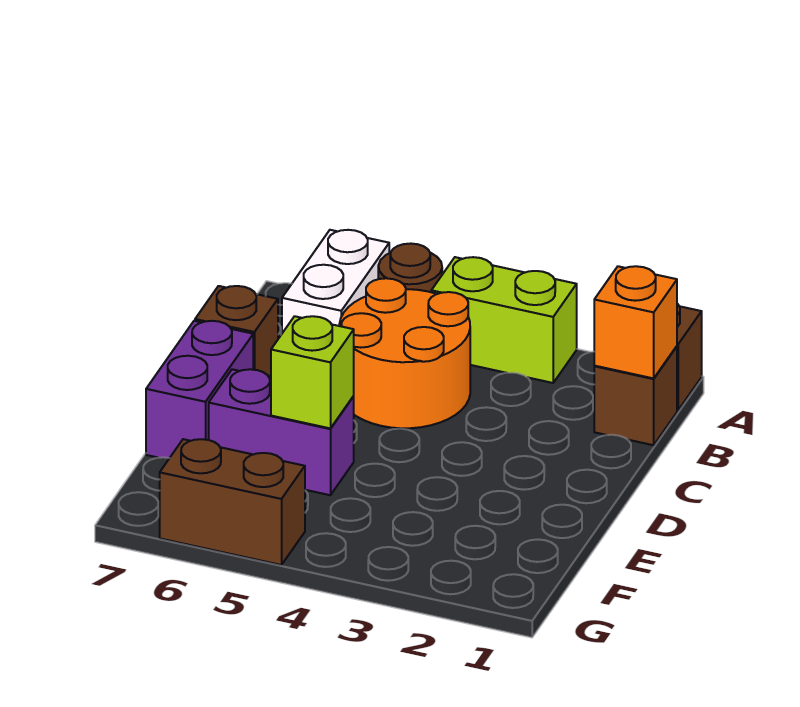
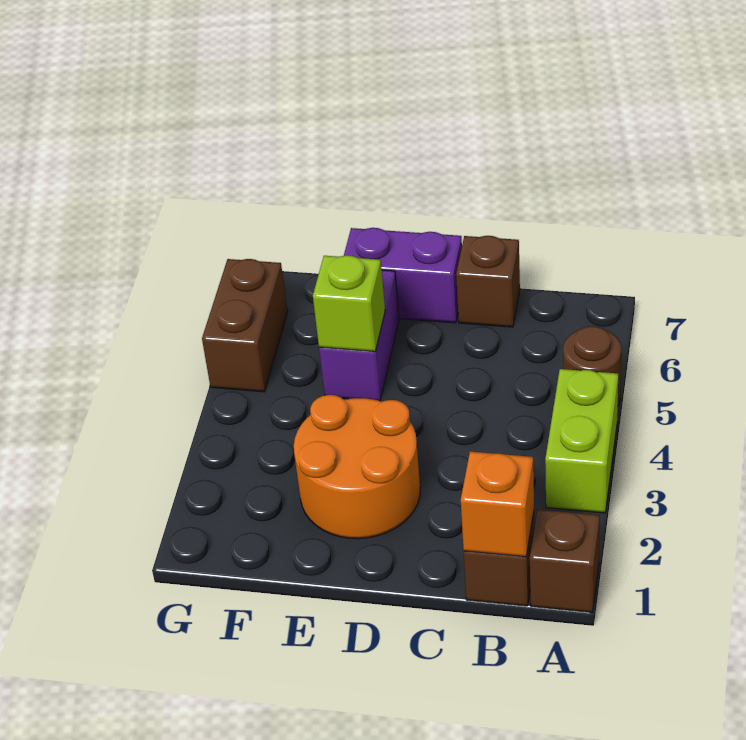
white brick A6:B6 level 1 -> none
orange round brick B4:C5 level 1 -> orange round brick D2:E3 level 1

